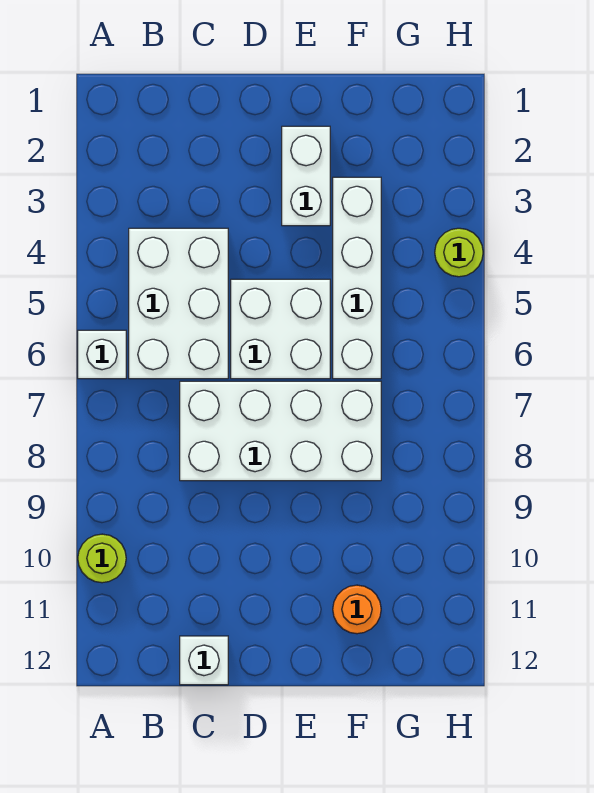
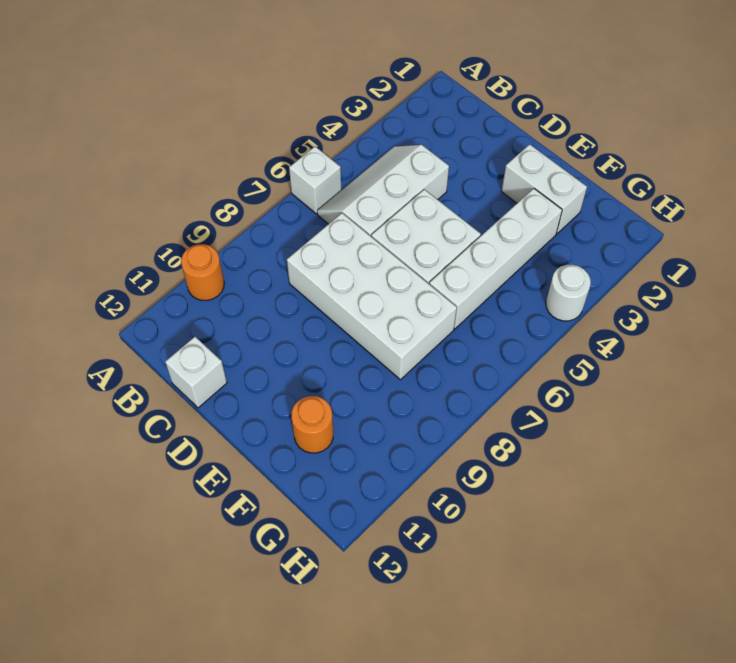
lime round brick A10 level 1 -> orange round brick A10 level 1
white brick B4:C6 level 1 -> white slope B4:C6 level 1 top C
white brick E2:E3 level 1 -> white brick E2:F2 level 1
lime round brick H4 level 1 -> white round brick H4 level 1

